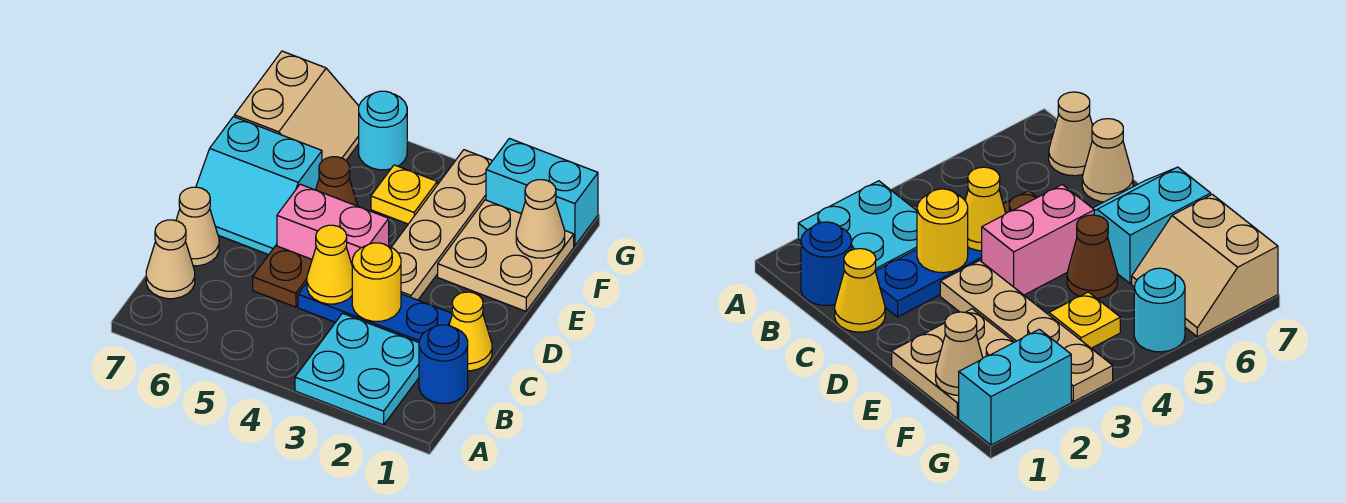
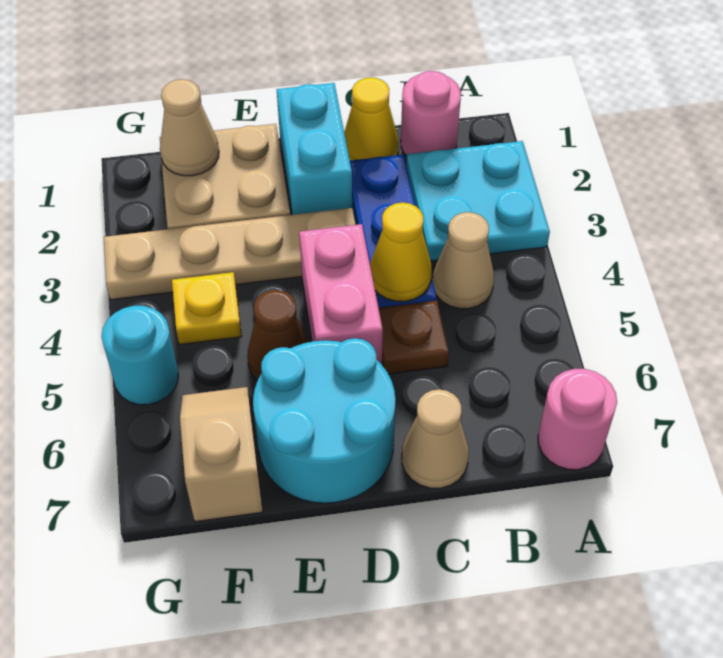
none -> pink round brick A7 level 1
blue round brick B1 level 1 -> pink round brick B1 level 1
tan cone B7 level 1 -> tan cone B4 level 1
yellow round brick C3 level 2 -> none
cyan slope D6:E7 level 1 top E -> cyan round brick D6:E7 level 1
tan slope F6:G7 level 1 top 7 -> tan slope F6:F7 level 1 top 7
cyan brick G1:G2 level 1 -> cyan brick D1:D2 level 1

